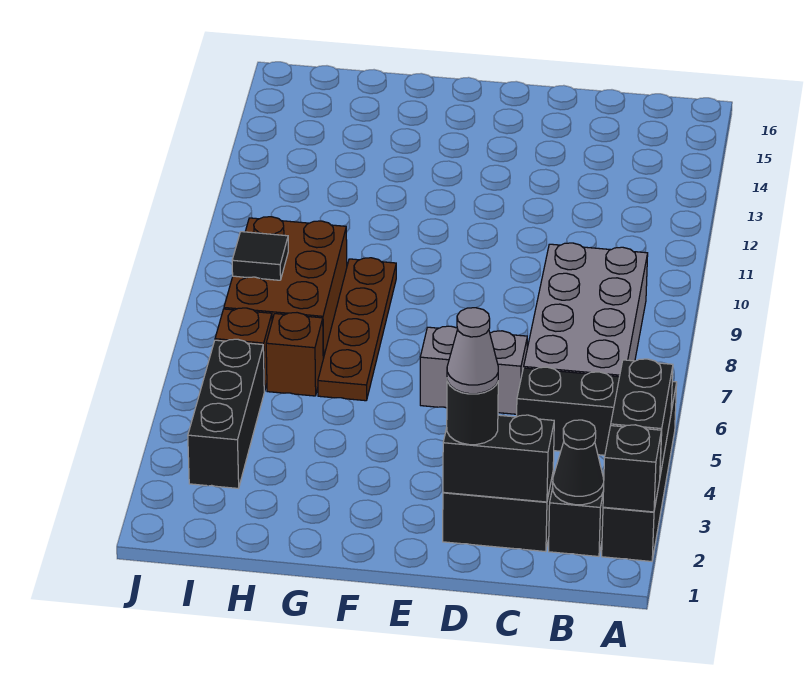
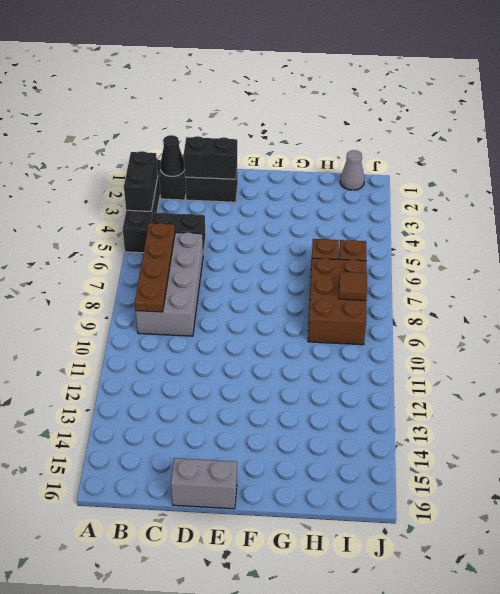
black brick A2 level 2 -> none
black round brick D2 level 3 -> none
grey cone D2 level 4 -> grey cone I1 level 1
grey brick D6:E6 level 1 -> grey brick D16:E16 level 1
brown plate G6:G9 level 1 -> brown plate B6:B9 level 2
black brick I3:I5 level 1 -> none
black tile I8 level 2 -> brown tile I8 level 2

